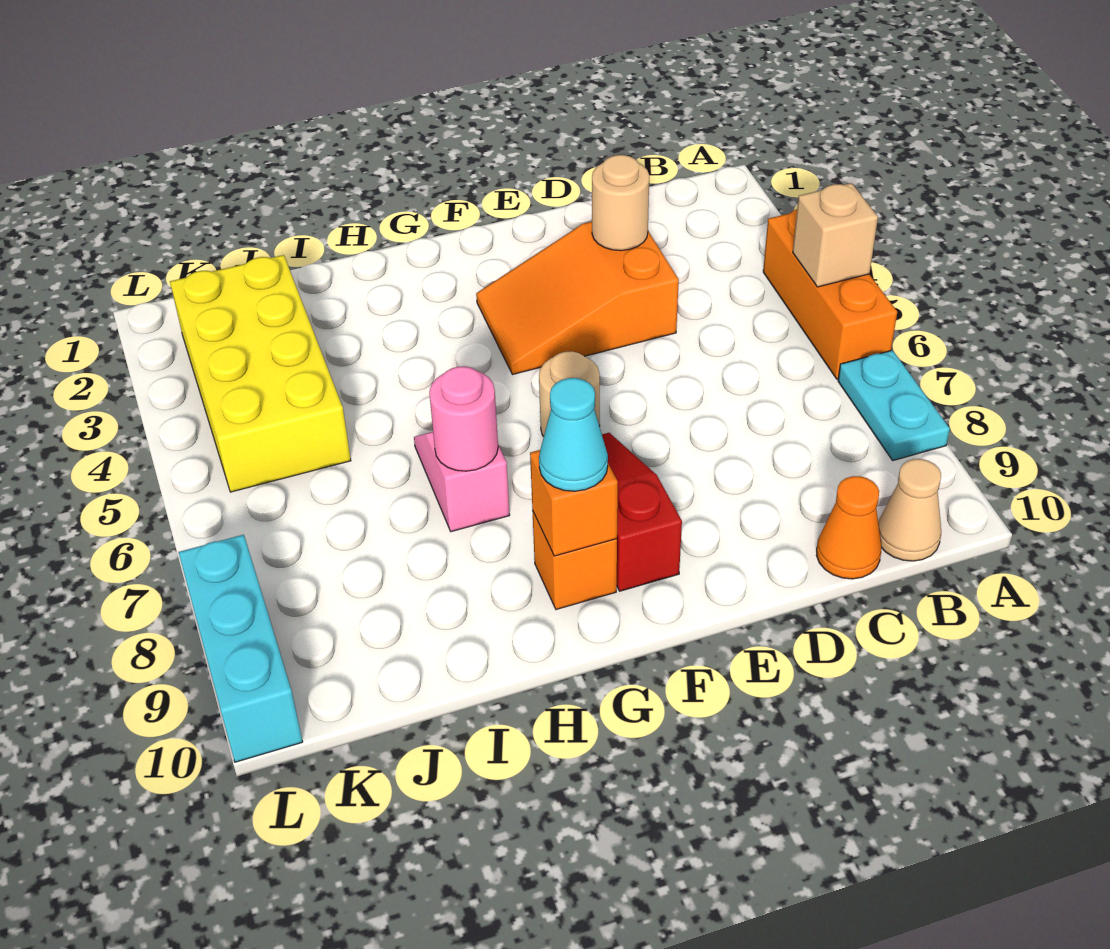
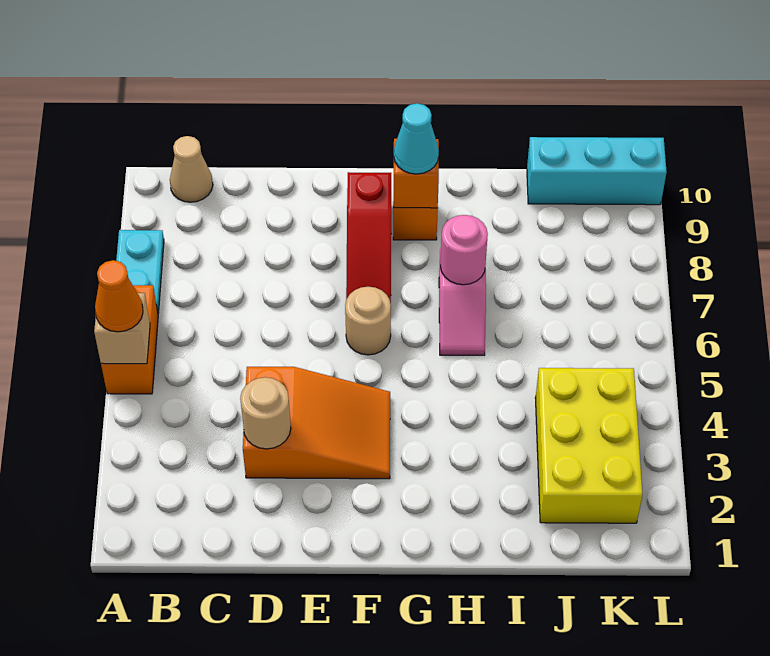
orange brick A4:A6 level 1 -> orange brick A5:A6 level 1
orange cone C10 level 1 -> orange cone A5 level 3
yellow brick J2:K5 level 1 -> yellow brick J2:K4 level 1
cyan brick L8:L10 level 1 -> cyan brick J10:L10 level 1

